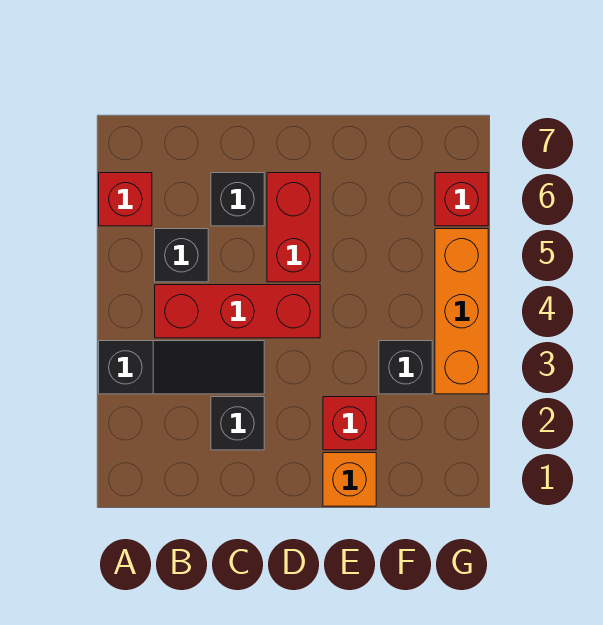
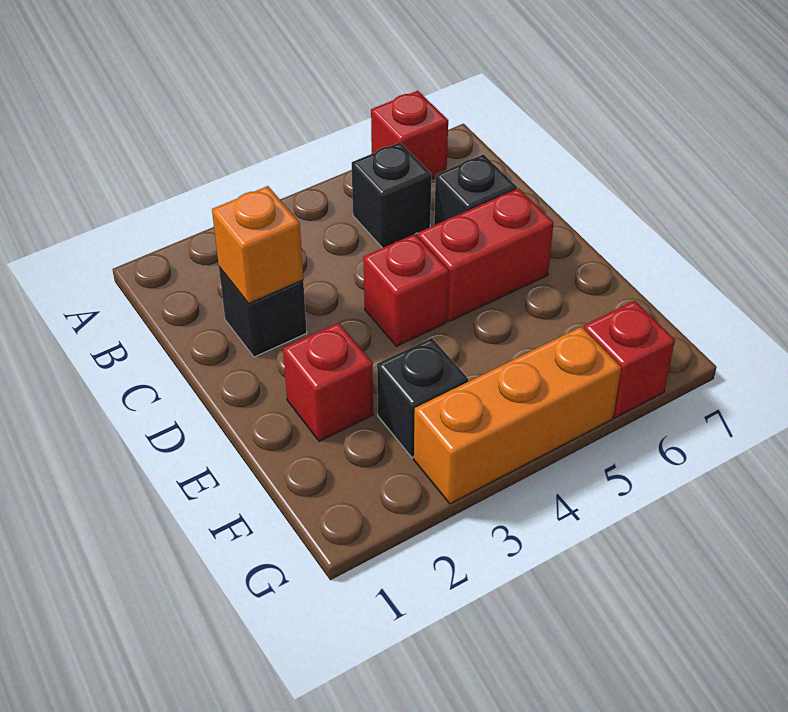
black slope A3:C3 level 1 top A -> none
red brick B4:D4 level 1 -> red brick D4 level 1
orange brick E1 level 1 -> orange brick C2 level 2

